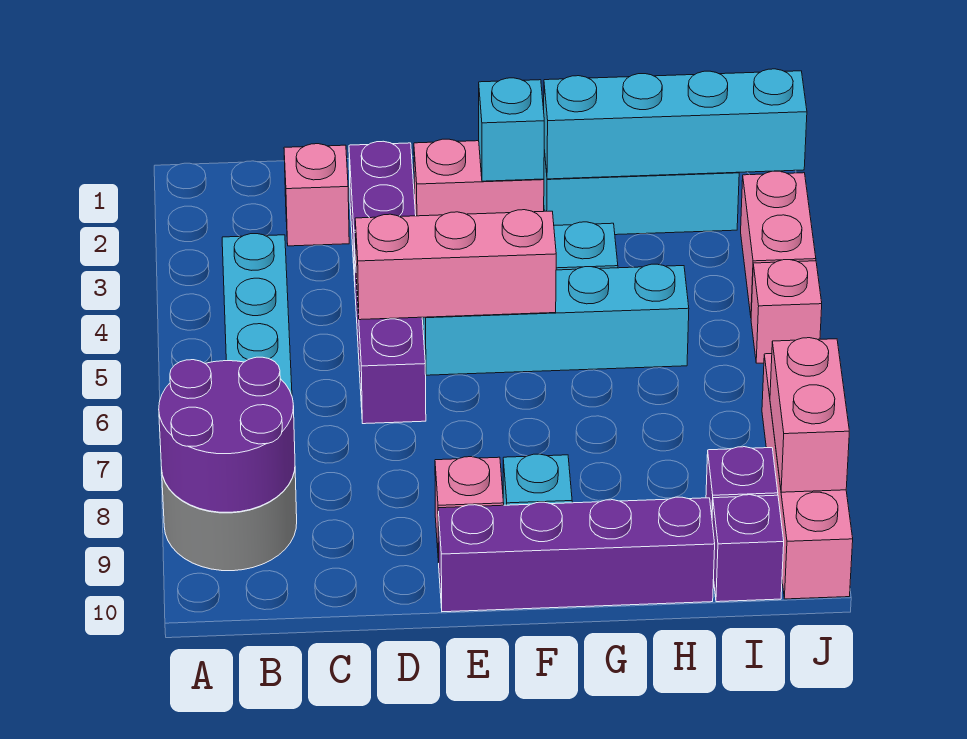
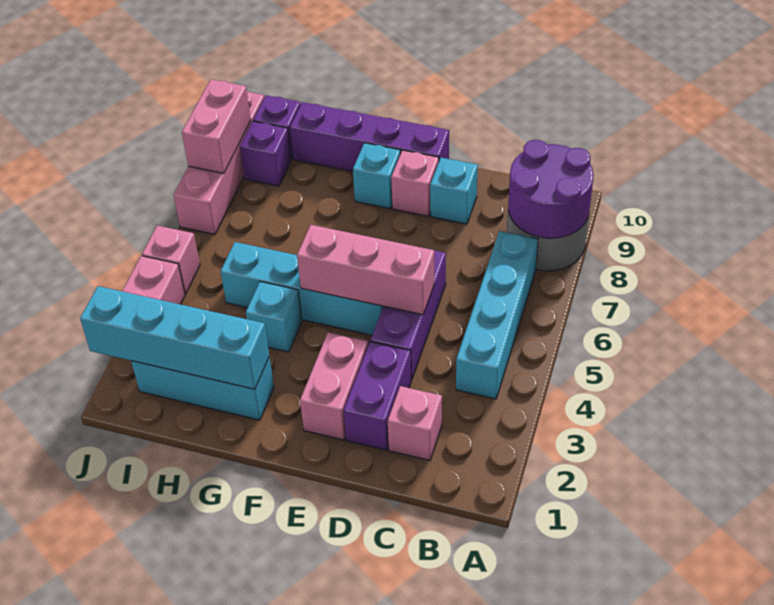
pink brick E2:F2 level 1 -> pink brick E2:E3 level 1
cyan brick F2 level 2 -> cyan brick D9 level 1

